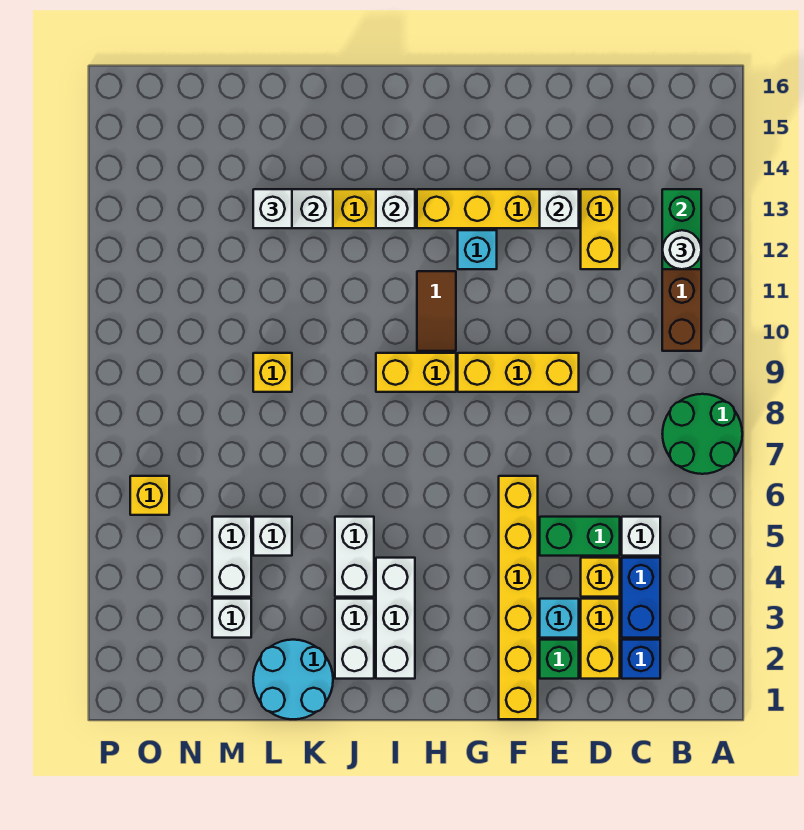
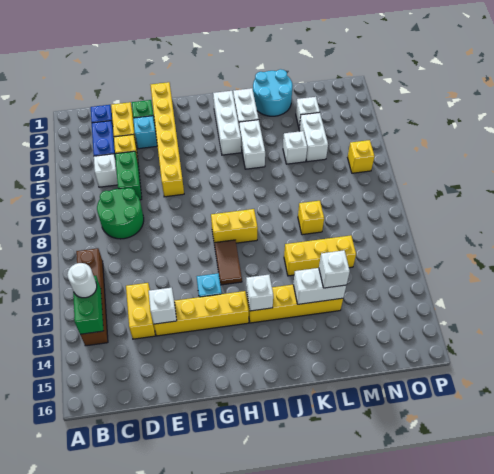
green round brick A7:B8 level 1 -> green round brick C7:D8 level 1
green brick D5:E5 level 1 -> green brick D5:D6 level 1
yellow brick E9:G9 level 1 -> yellow brick K11:M11 level 1

